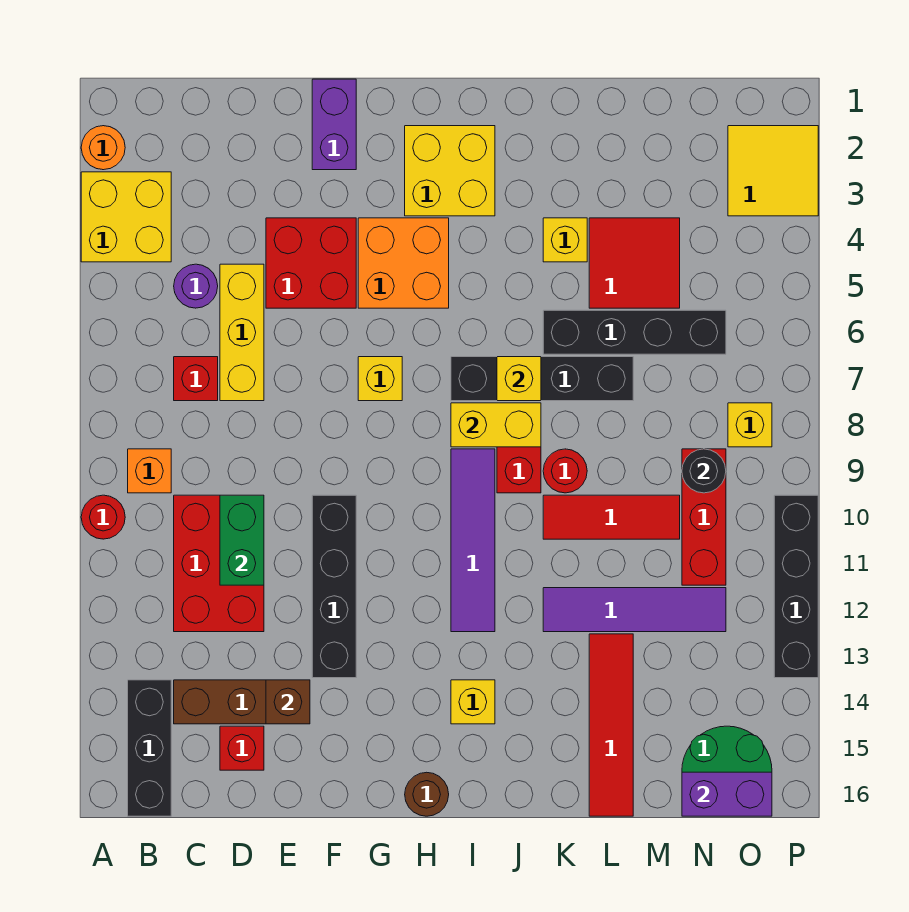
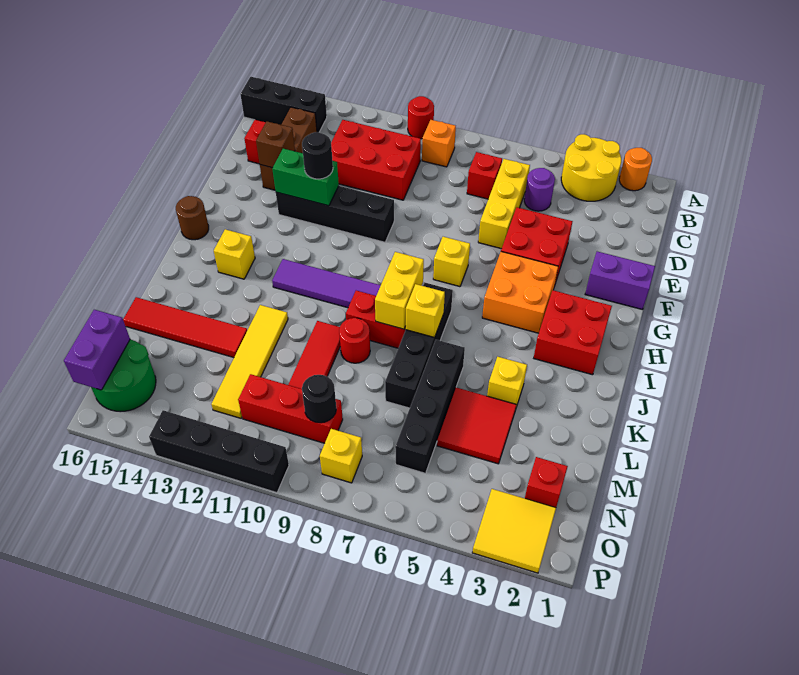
yellow brick A3:B4 level 1 -> yellow round brick A3:B4 level 1
yellow brick D5:D7 level 1 -> yellow brick C6:E6 level 1
green brick D10:D11 level 2 -> green brick F12:F13 level 2
none -> black round brick F12 level 3
yellow brick H2:I3 level 1 -> red brick H2:I3 level 1
purple tile K12:N12 level 1 -> yellow tile K12:N12 level 1
none -> red brick N2 level 1

